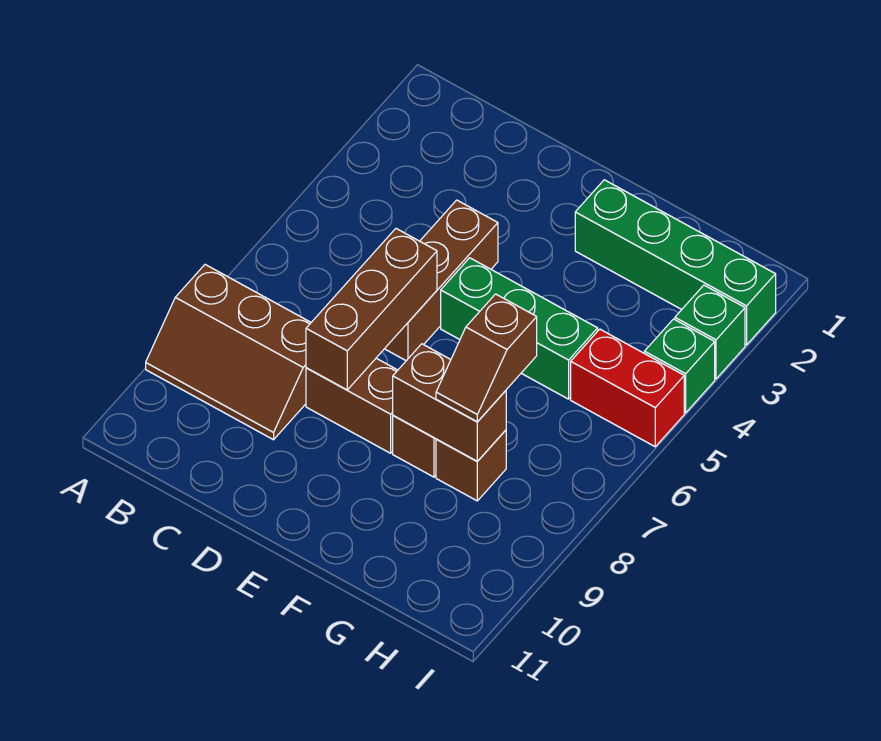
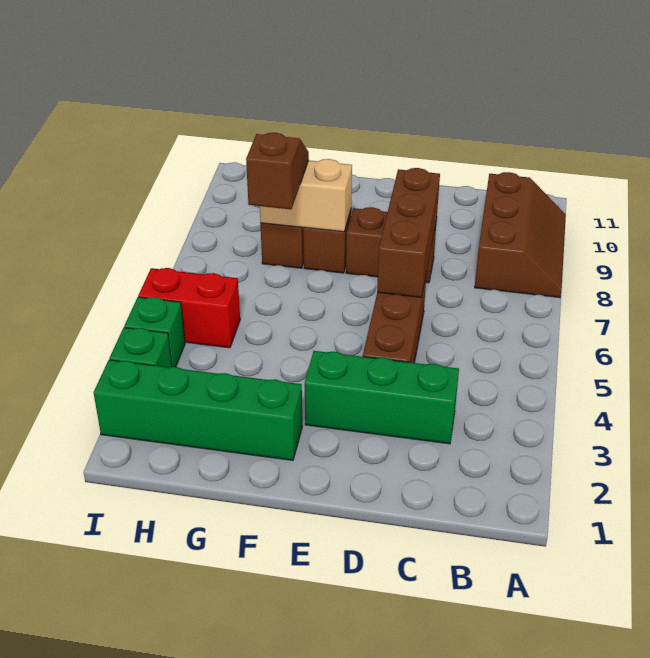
brown slope A8:C9 level 1 top 8 -> brown slope A8:B10 level 1 top B
green brick E5:G5 level 1 -> green brick C3:E3 level 1
brown brick F8:G8 level 2 -> tan brick F8:G8 level 2

